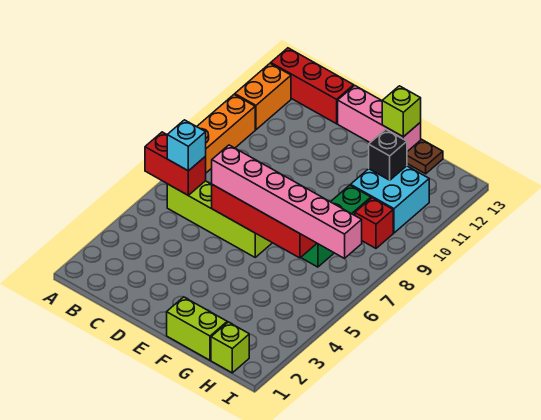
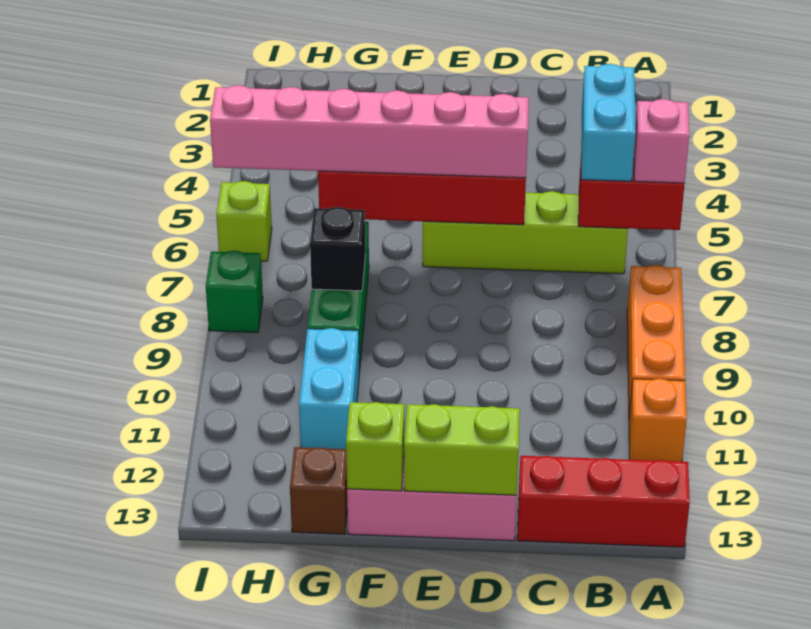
none -> pink brick A6 level 3
orange brick A11:A12 level 1 -> orange brick A11 level 1
cyan brick B6 level 3 -> cyan brick B5:B6 level 3
lime brick F1:G1 level 1 -> lime brick D13:E13 level 2
cyan brick G10:H11 level 1 -> cyan brick G10:G11 level 1
black brick G11 level 2 -> black brick G8 level 2
brown plate G13 level 1 -> brown brick G13 level 1
lime brick H1 level 1 -> lime brick I6 level 1
red brick H9 level 1 -> none
none -> green brick I8 level 1

